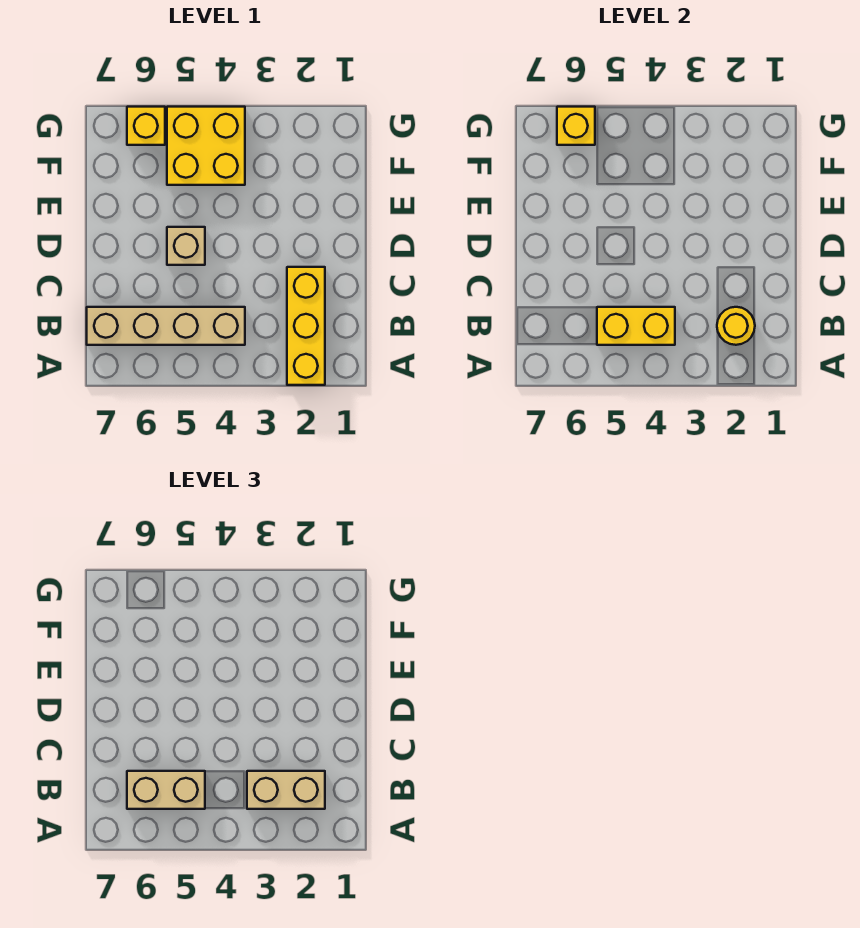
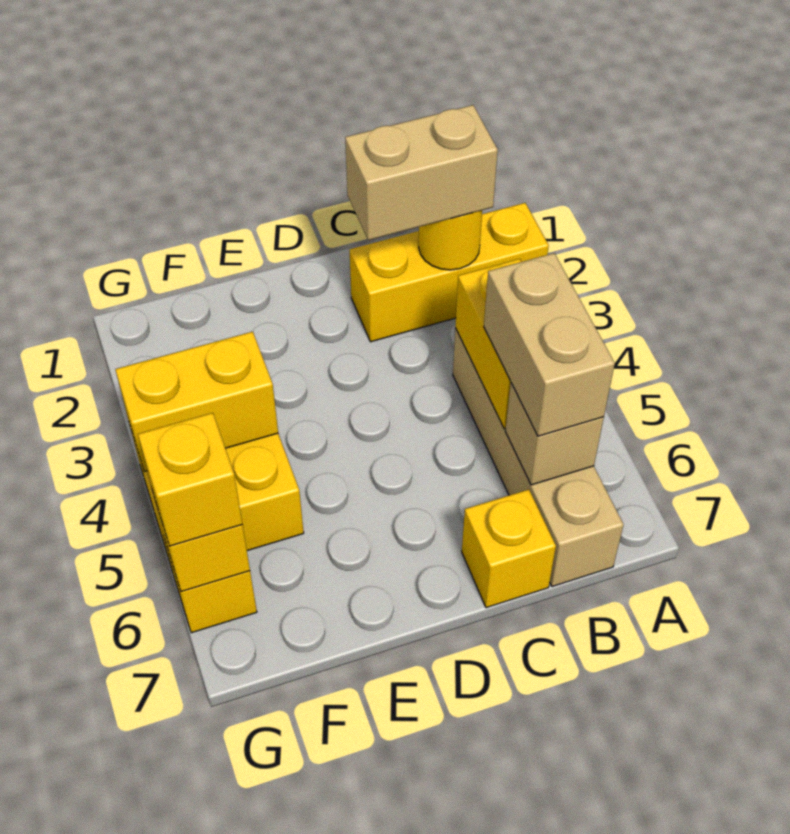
tan brick B2:B3 level 3 -> tan brick B2:C2 level 3
none -> yellow brick C7 level 1
tan brick D5 level 1 -> tan brick B6 level 2
none -> yellow brick F4:G4 level 2
none -> yellow brick G6 level 3

